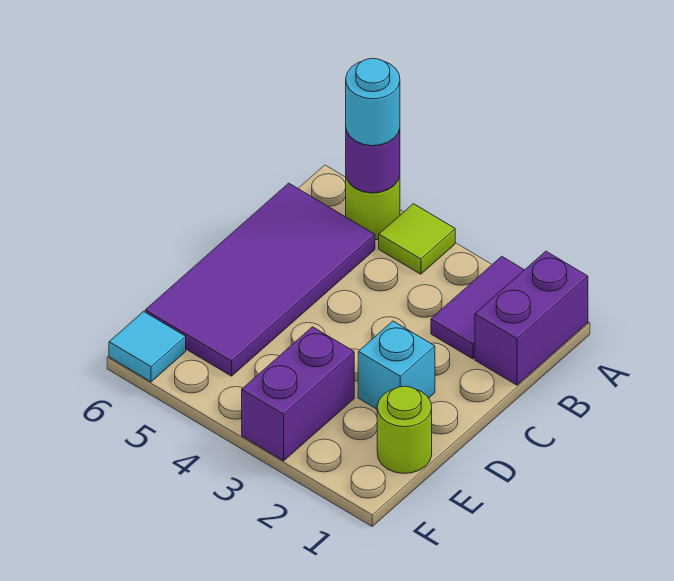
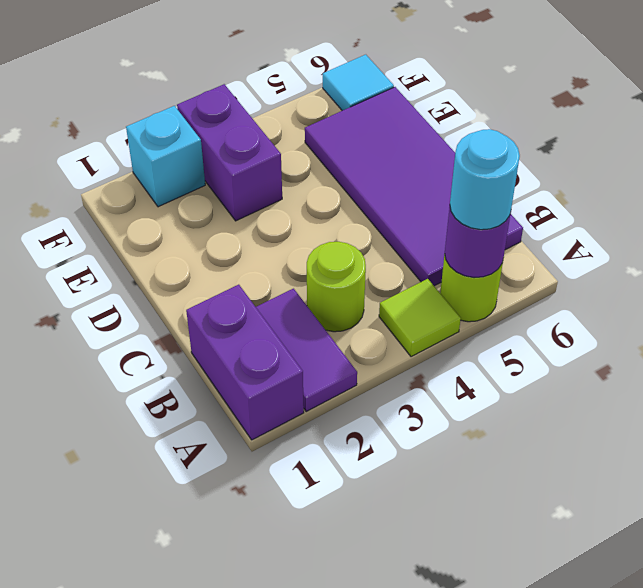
cyan brick D2 level 1 -> cyan brick F2 level 1
lime round brick E1 level 1 -> lime round brick B3 level 1

